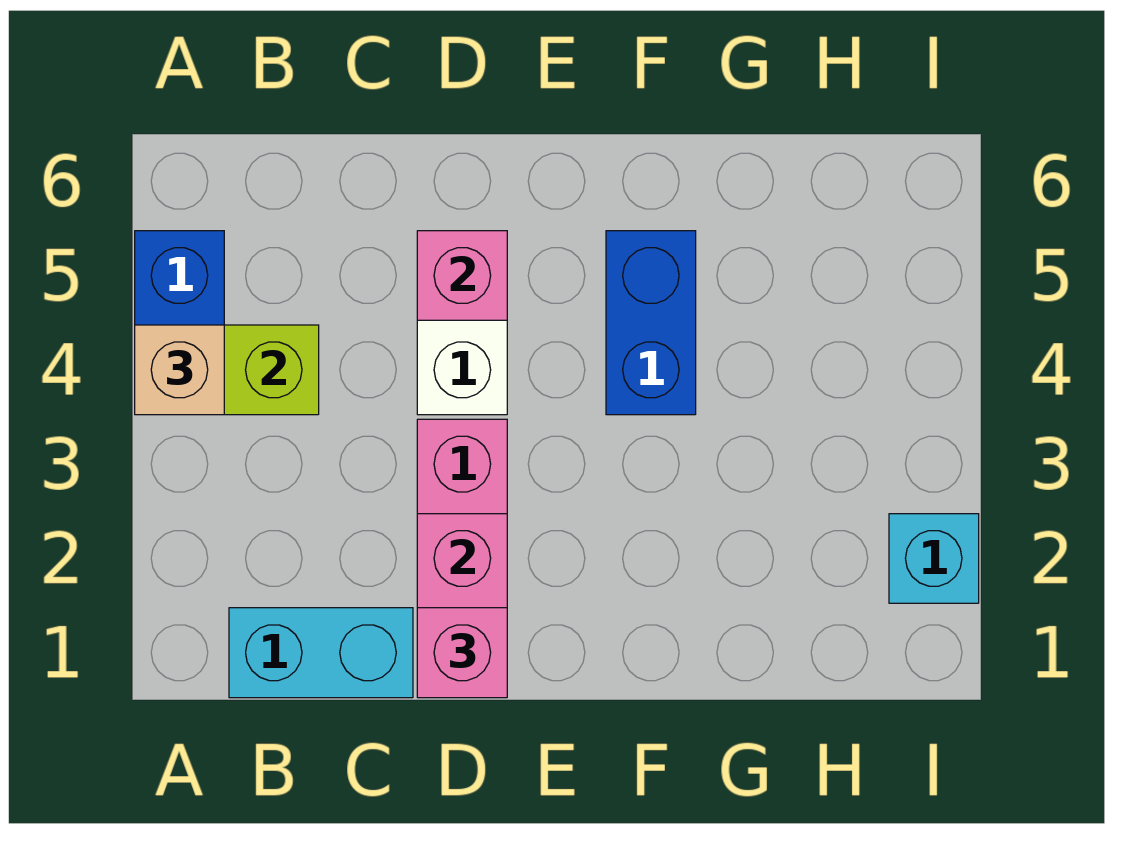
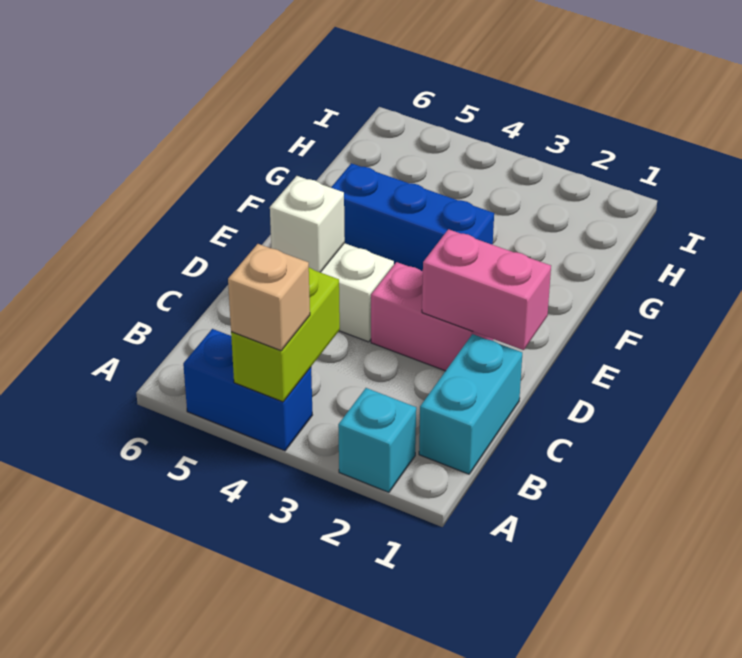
pink brick D1 level 3 -> none
pink brick D5 level 2 -> white brick D5 level 2
blue brick F4:F5 level 1 -> blue brick F3:F5 level 1
cyan brick I2 level 1 -> cyan brick A2 level 1

